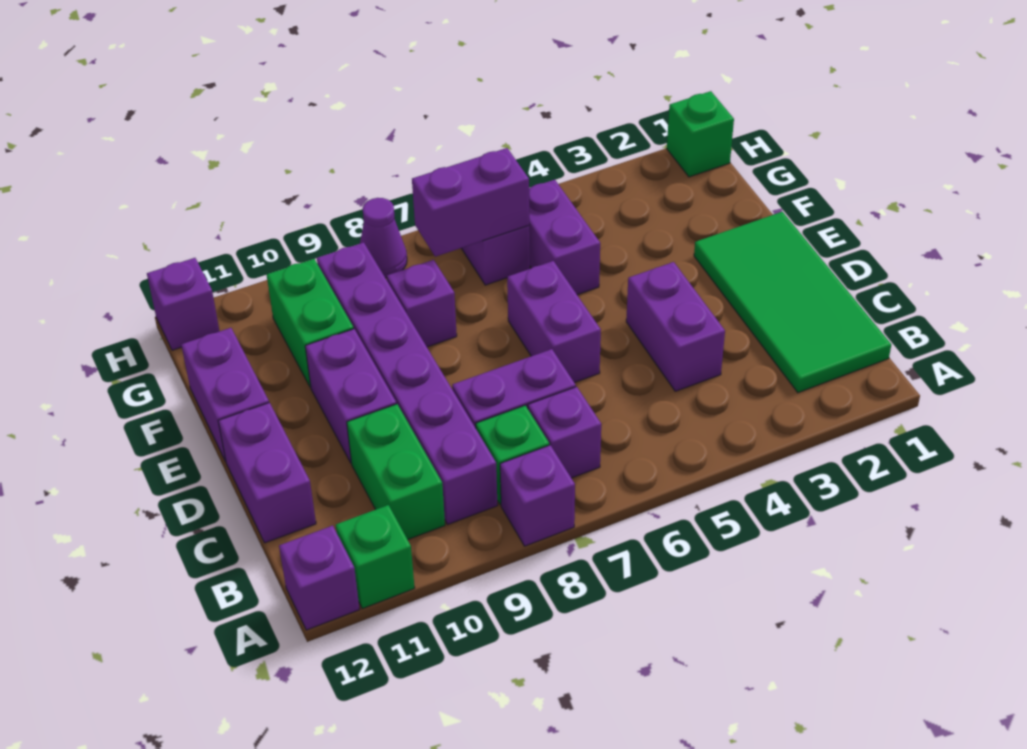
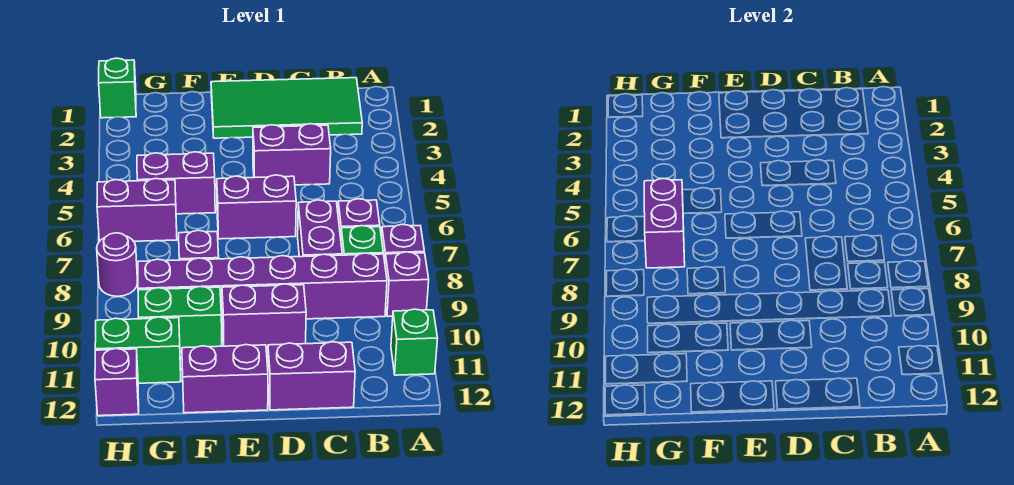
purple brick A12 level 1 -> purple brick A9 level 1
green brick B10:C10 level 1 -> green brick G11:H11 level 1
purple cone H8 level 1 -> purple round brick H8 level 1

